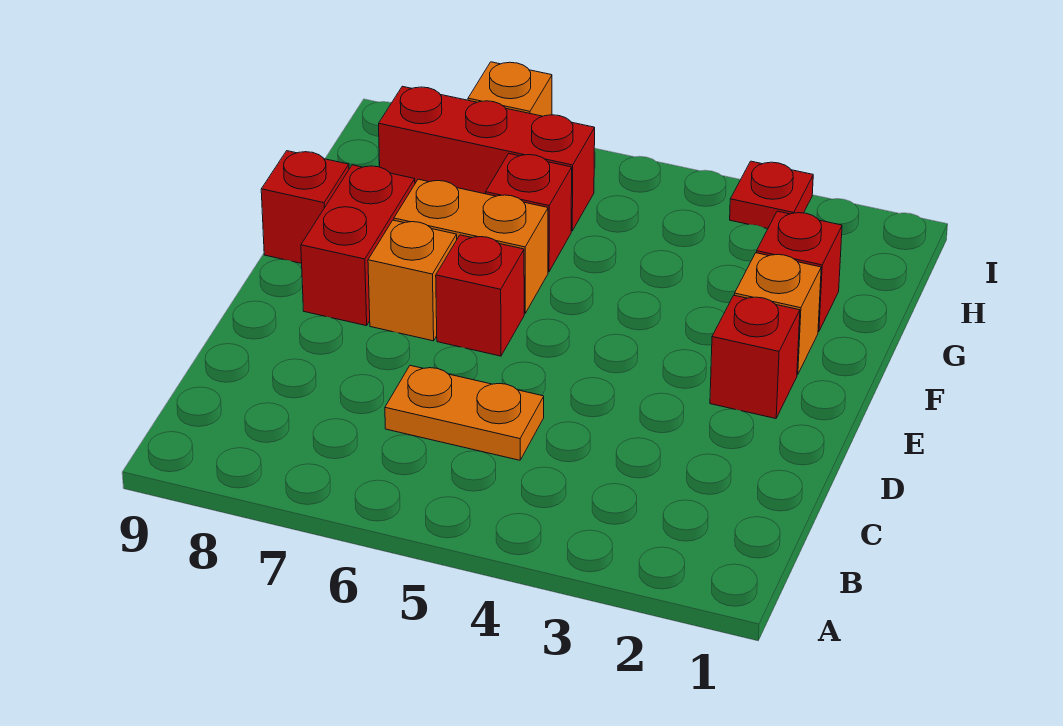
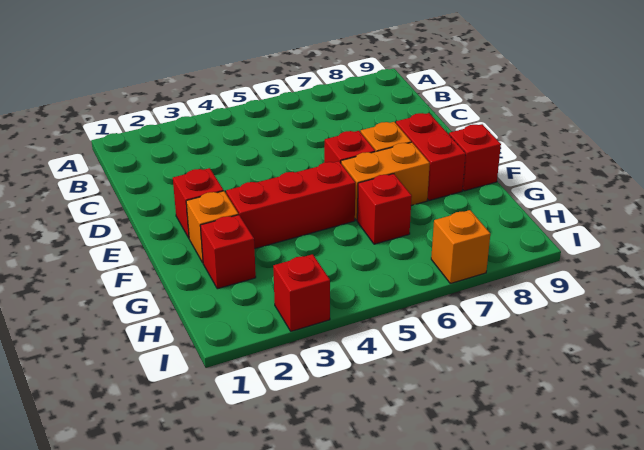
orange plate C5:C6 level 1 -> none
red brick H6:H8 level 1 -> red brick F3:F5 level 1
red plate I3 level 1 -> red brick I3 level 1

